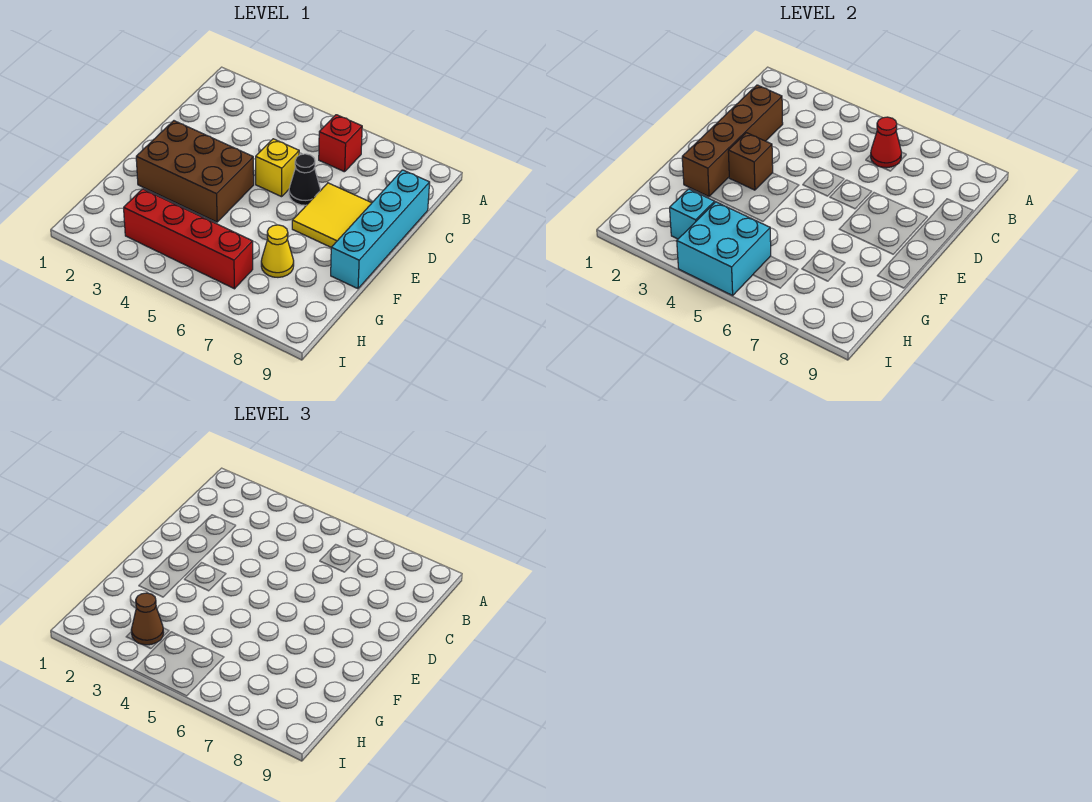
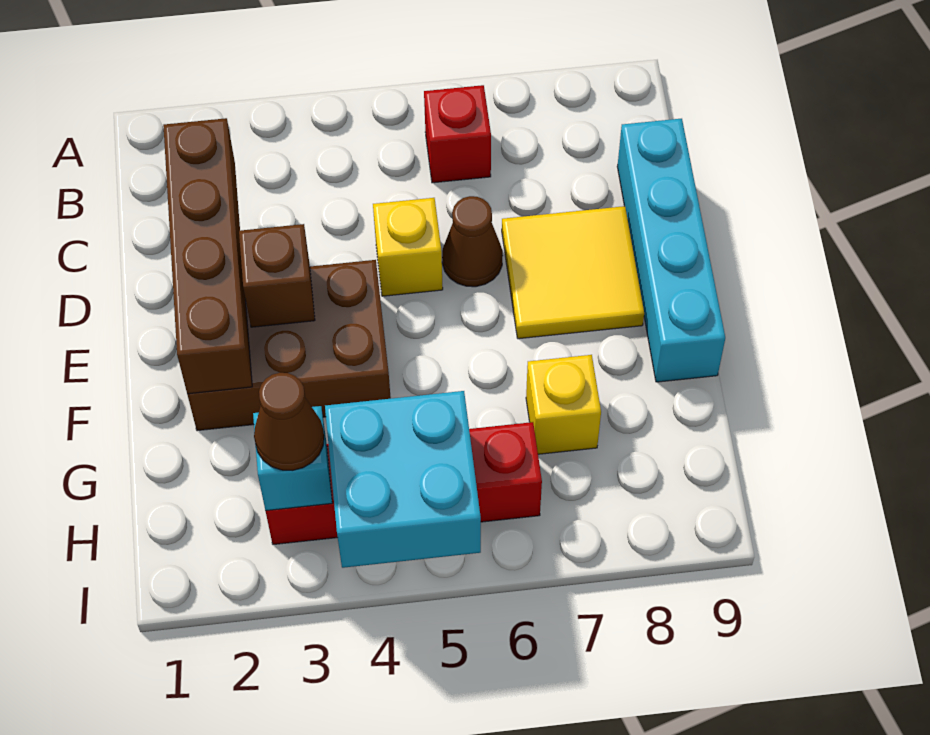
red cone B6 level 2 -> none
black cone D6 level 1 -> brown cone D6 level 1
yellow cone G7 level 1 -> yellow brick G7 level 1

